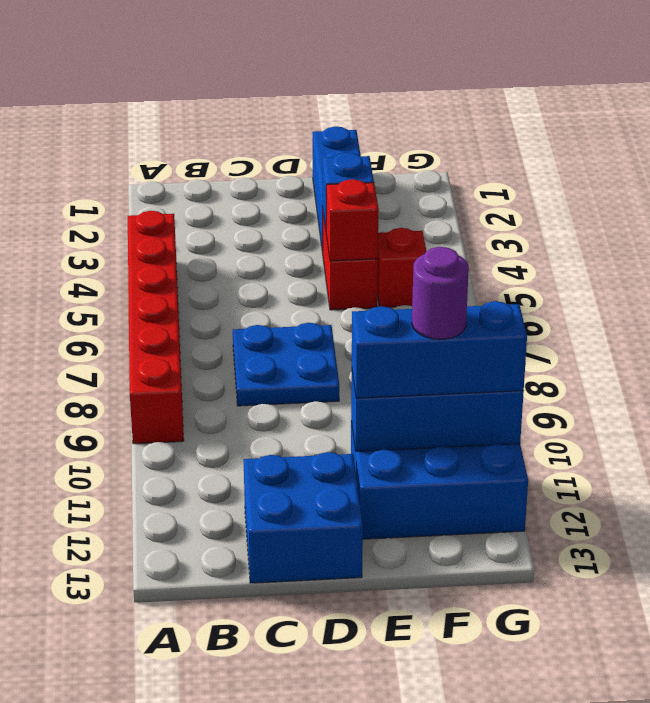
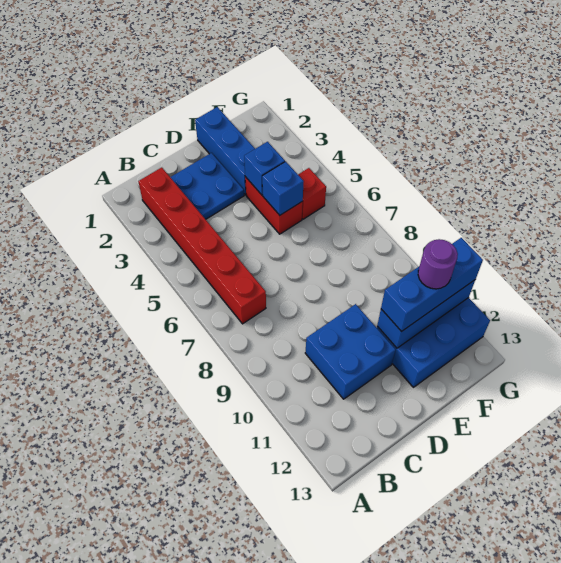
red brick A4:A9 level 1 -> red brick B2:B7 level 1
blue plate C7:D8 level 1 -> blue plate C2:D3 level 1
blue brick C12:D13 level 1 -> blue brick C10:D11 level 1
red brick E5 level 2 -> blue brick E5 level 2

